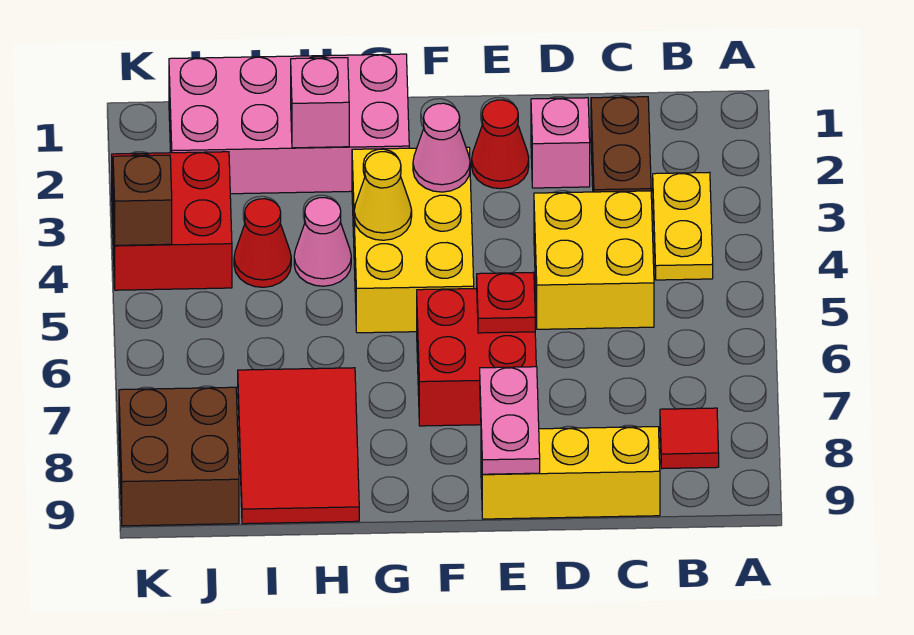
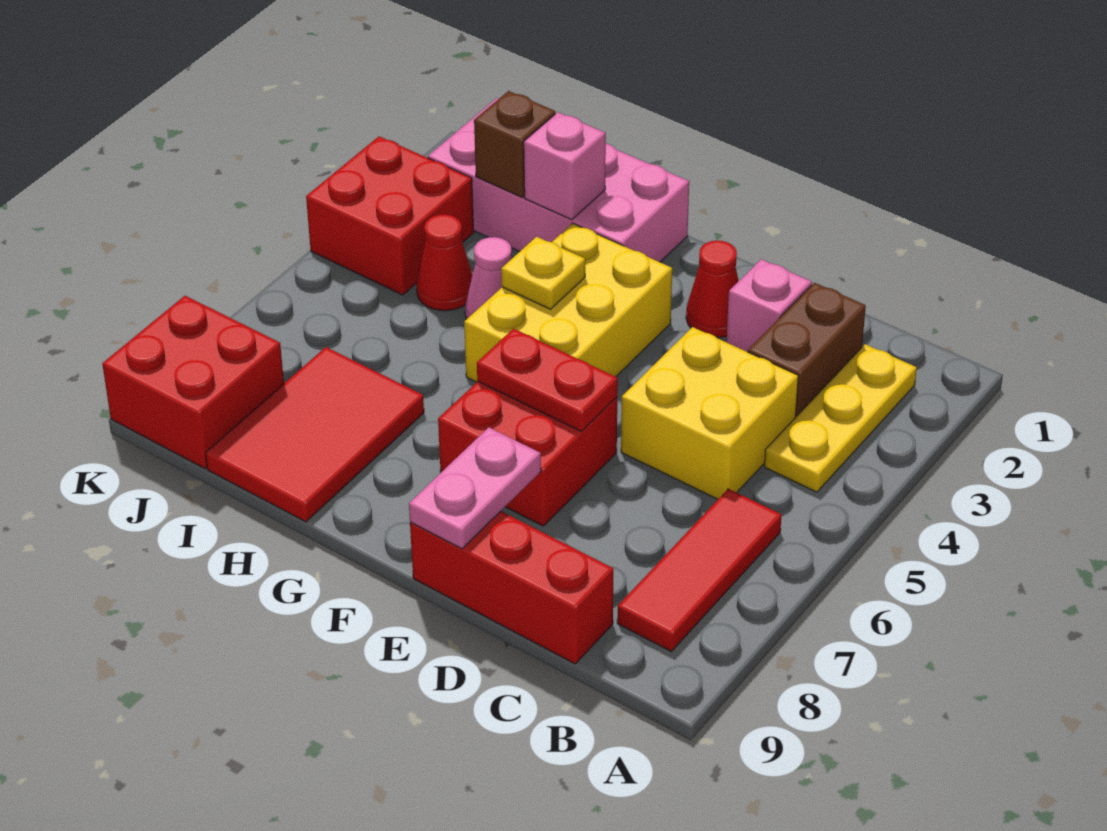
yellow plate B3:B4 level 1 -> yellow plate B2:B4 level 1
red tile B8 level 1 -> red tile B6:B8 level 1
yellow brick C9:E9 level 1 -> red brick C9:E9 level 1
red plate E6 level 2 -> red plate E6:F6 level 2
pink cone F3 level 2 -> none
yellow cone G4 level 2 -> yellow plate G4 level 2
brown brick J8:K9 level 1 -> red brick J8:K9 level 1
brown brick K4 level 2 -> brown brick I2 level 2

